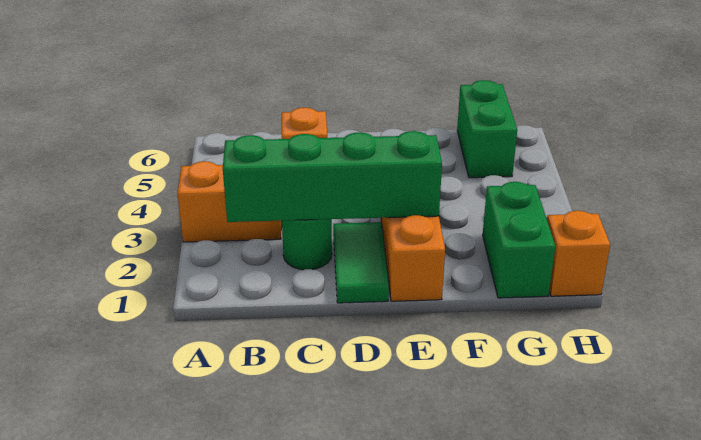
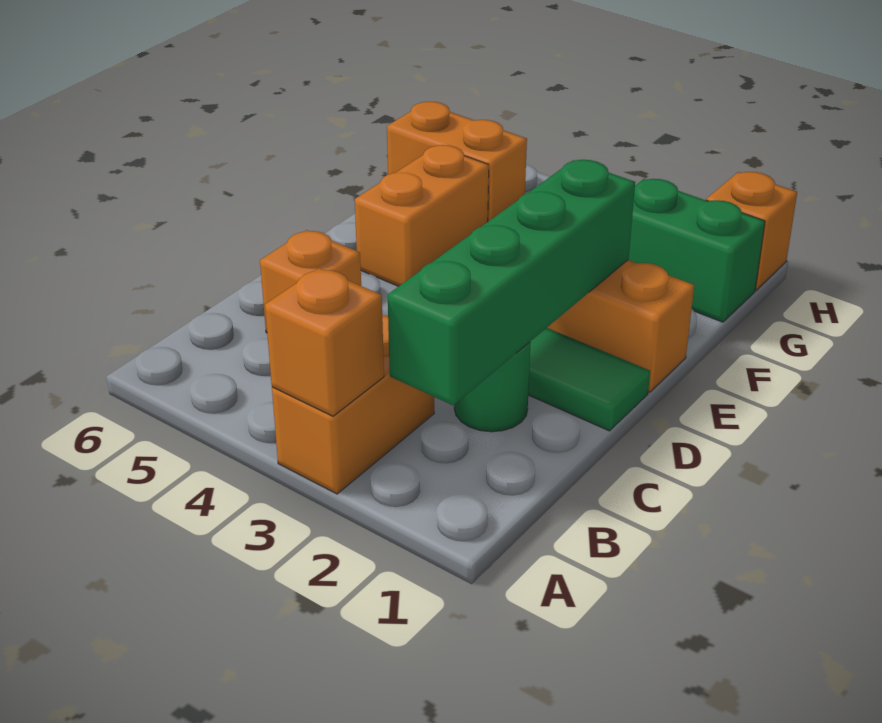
none -> orange brick A3 level 2
none -> orange brick E5:F5 level 1
green brick G5:G6 level 1 -> orange brick G5:G6 level 1

